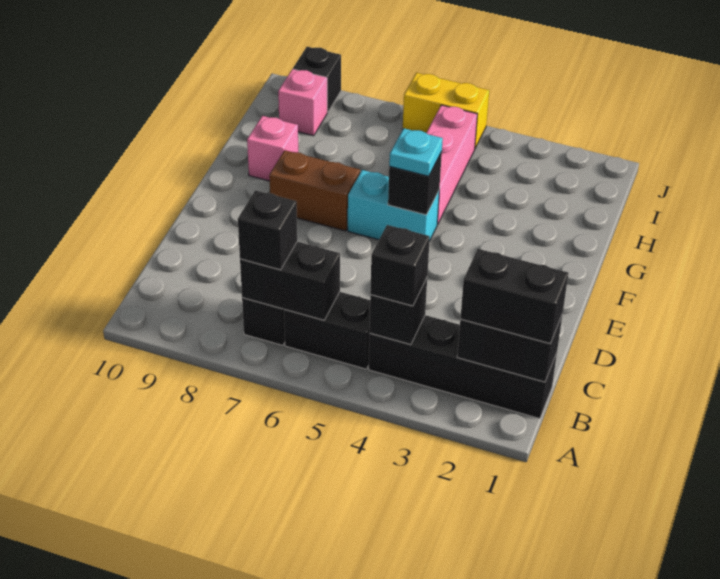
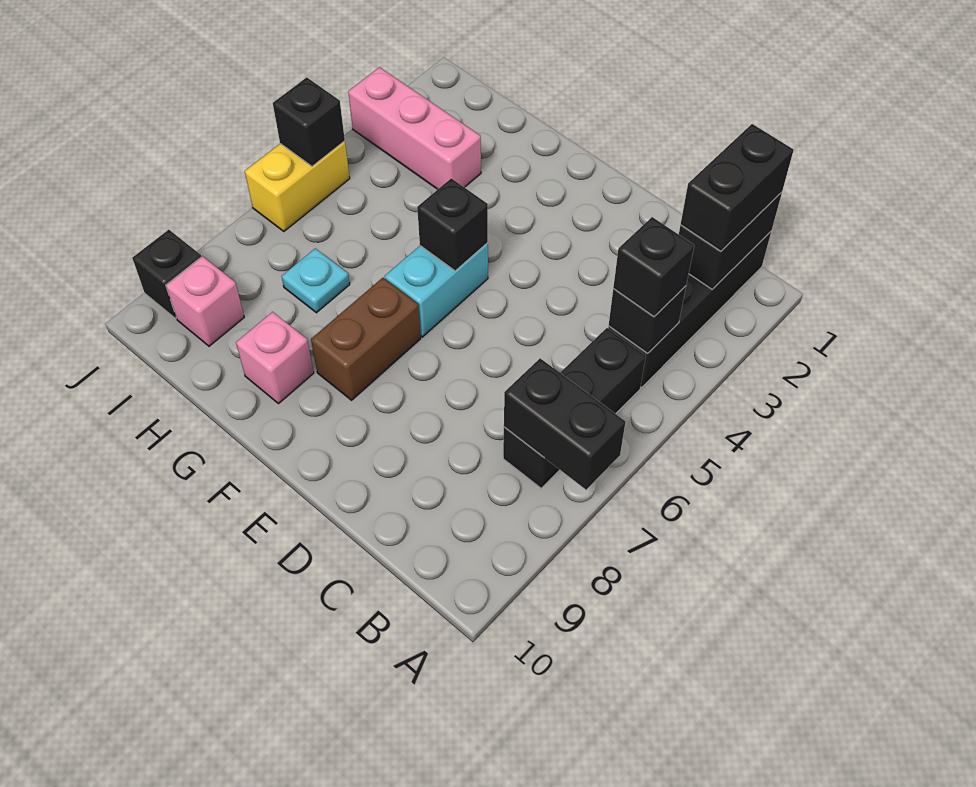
black brick B6:B7 level 2 -> black brick A7:B7 level 2
black brick B7 level 3 -> black brick J5 level 2
cyan plate F5 level 3 -> cyan plate H7 level 1
pink brick G5:I5 level 1 -> pink brick H3:J3 level 1

